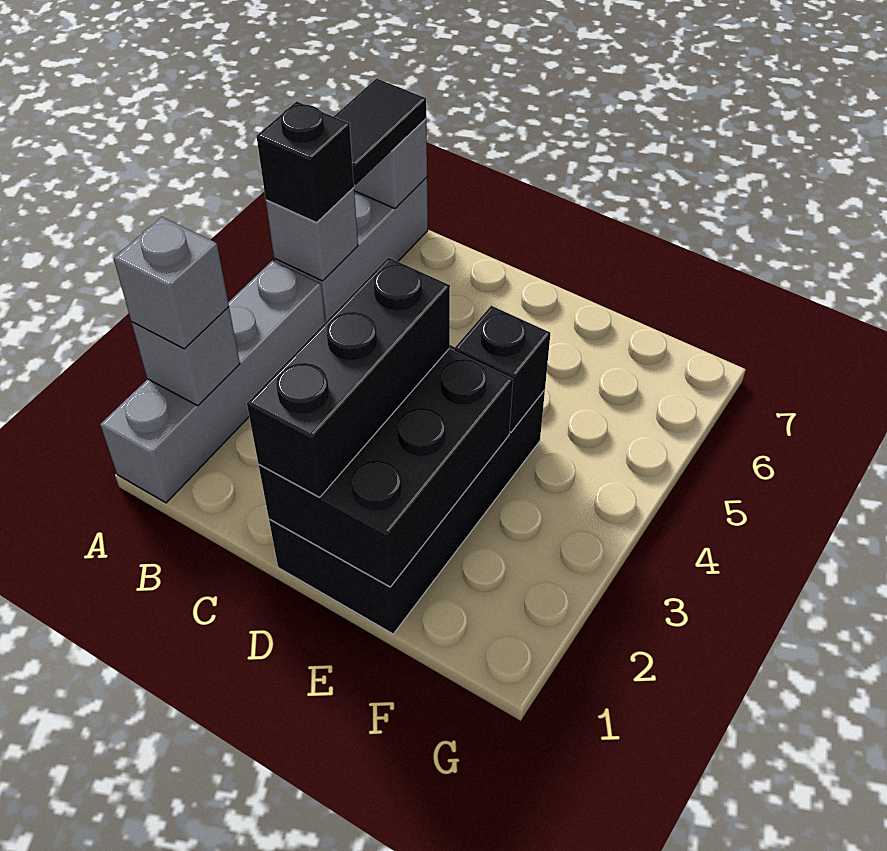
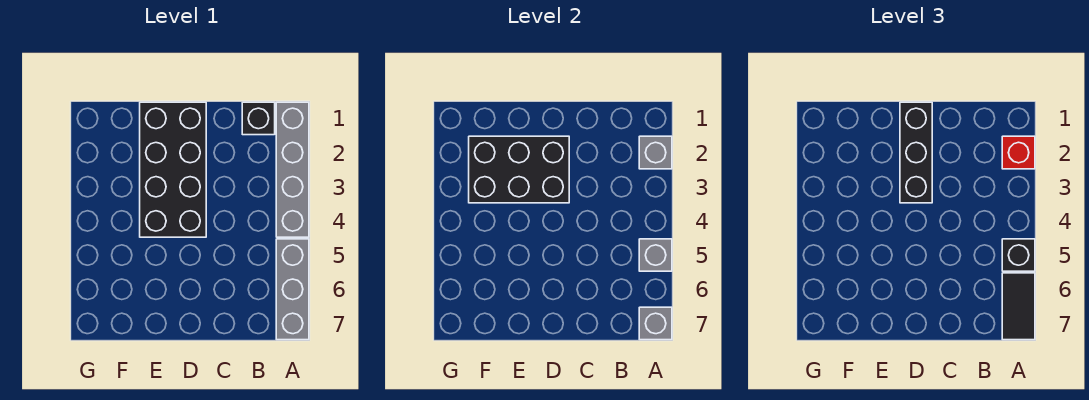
grey brick A2 level 3 -> red brick A2 level 3
black brick D1:E3 level 2 -> black brick D2:F3 level 2
black brick E4 level 2 -> black brick B1 level 1

